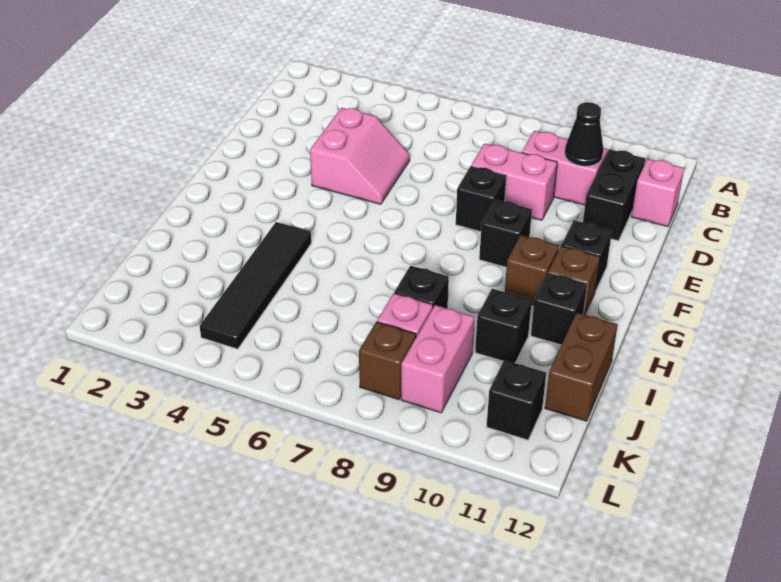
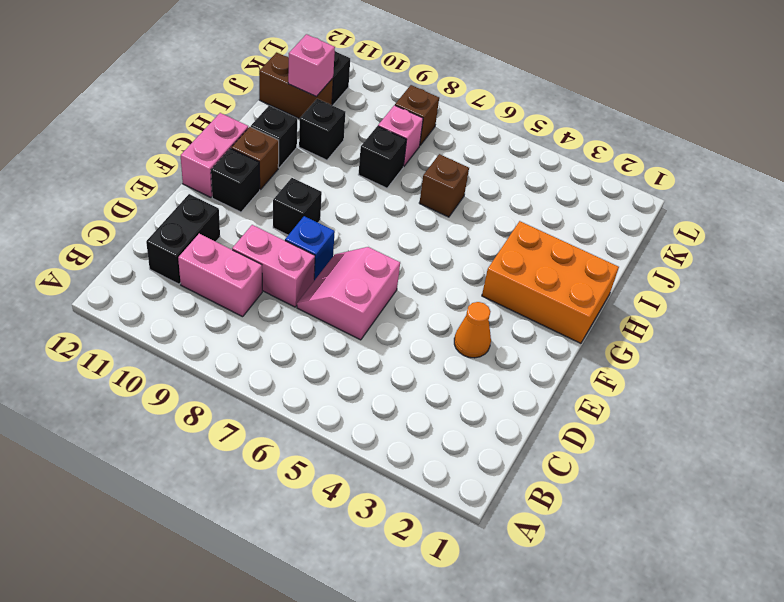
black cone C10 level 2 -> none
pink brick C12 level 1 -> pink brick J11 level 2
pink slope D4:E5 level 1 top 4 -> pink slope D6:E7 level 1 top 6
none -> orange cone E3 level 1
black brick E8 level 1 -> blue brick E8 level 1
none -> orange brick G1:H3 level 1
brown brick G10 level 1 -> brown brick I6 level 1
black tile H4:K4 level 1 -> none
brown brick I12:J12 level 1 -> brown brick J11:J12 level 1
pink brick J9:K9 level 1 -> pink brick F12:G12 level 1

